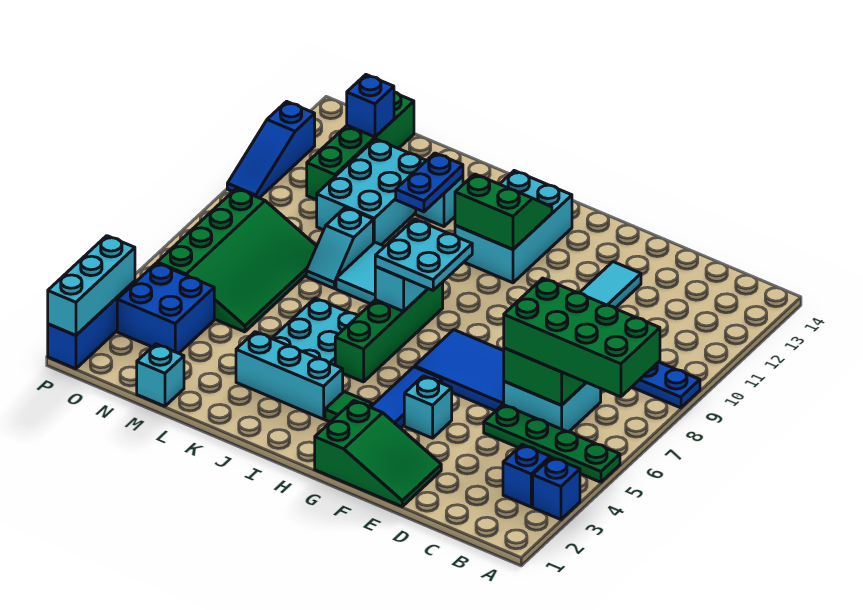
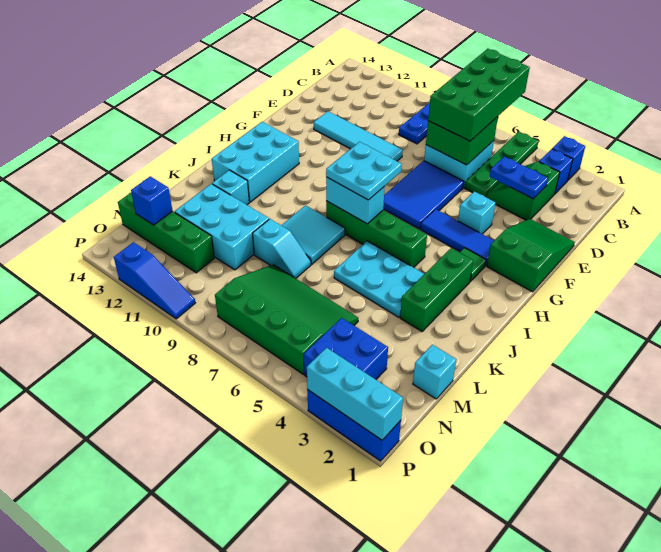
cyan brick H11:I13 level 1 -> cyan brick H12:J13 level 1
green slope H11:I12 level 2 top 11 -> green slope C3:D4 level 1 top 3
cyan brick I3:K3 level 1 -> green brick I3:K3 level 1
blue plate K11:K12 level 2 -> blue plate D3:D4 level 2

